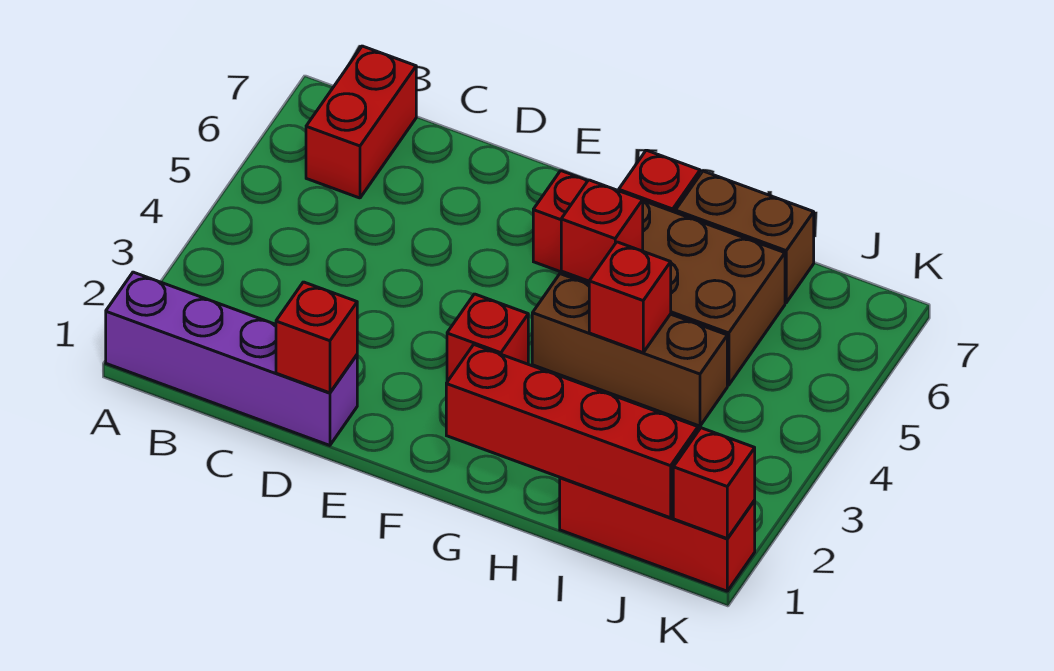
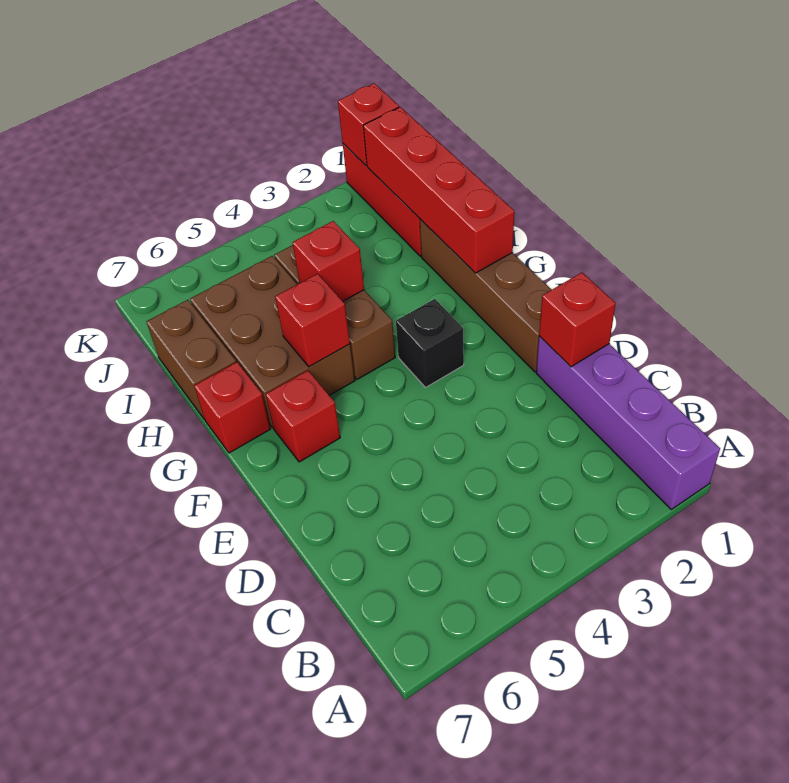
red brick B6:B7 level 1 -> none
none -> brown brick E1:H1 level 1
red brick F3 level 1 -> black brick F3 level 1

